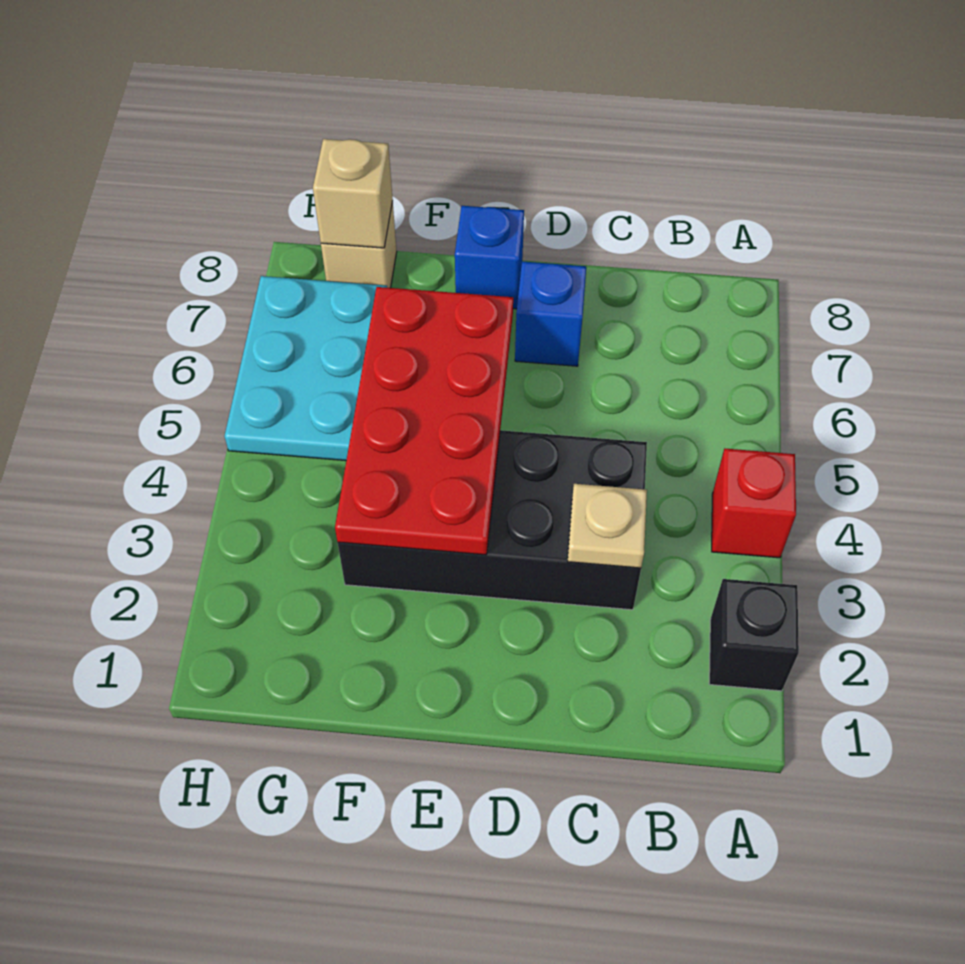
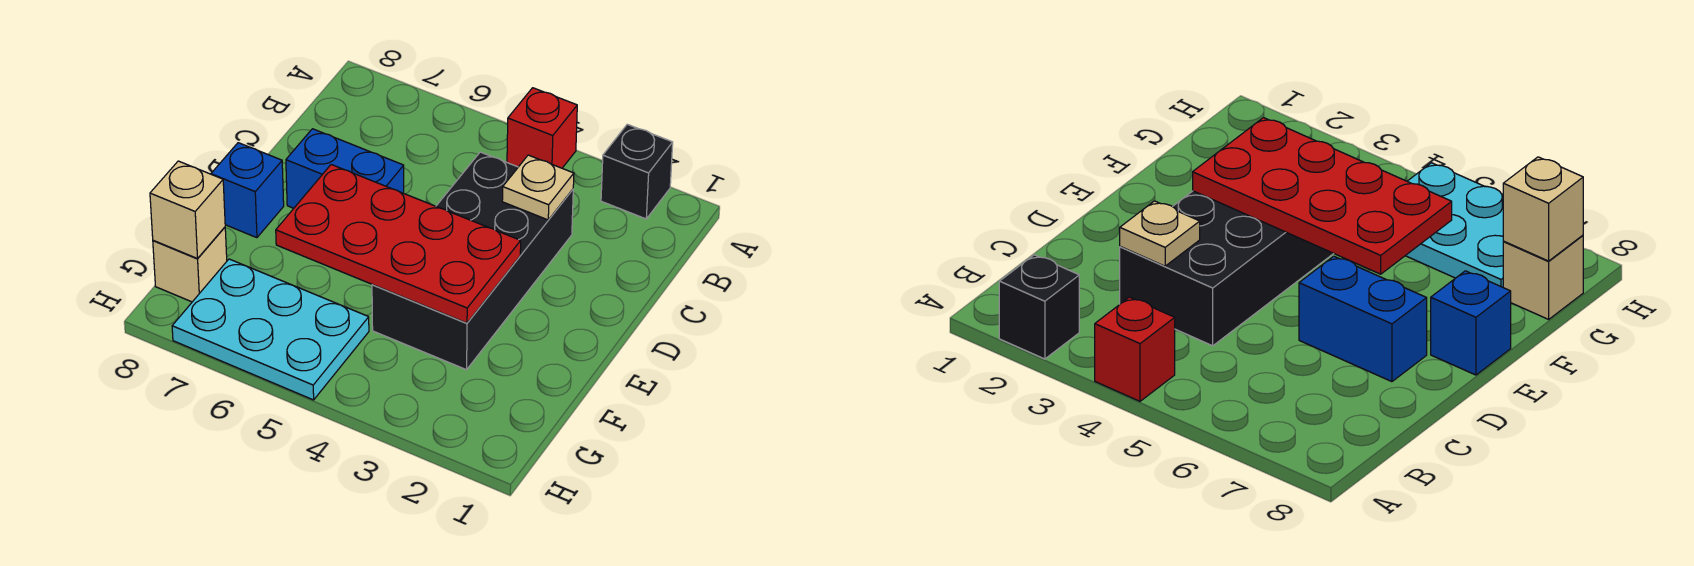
blue brick D7 level 1 -> blue brick D6:D7 level 1

